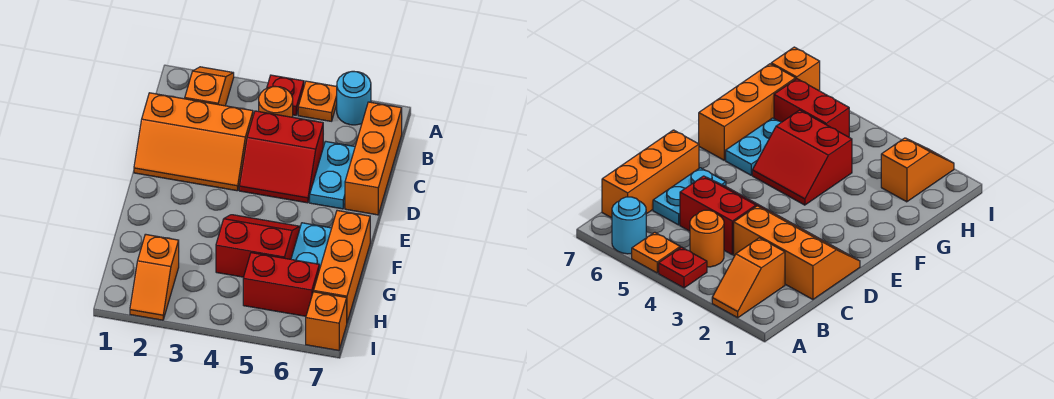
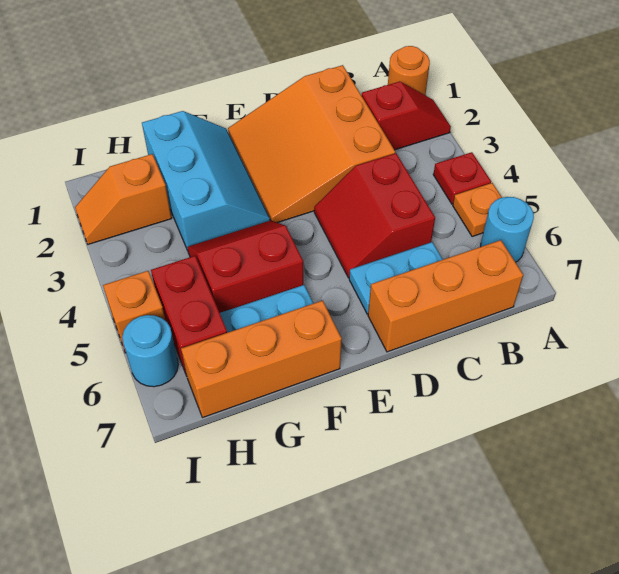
orange slope A2:B2 level 1 top B -> red slope A2:B2 level 1 top B
orange round brick B4 level 1 -> orange round brick A1 level 1
orange slope C1:D3 level 1 top C -> orange slope C1:E3 level 1 top C
none -> cyan slope F1:G3 level 1 top G
red slope F4:G5 level 1 top G -> red slope F4:G5 level 1 top 5
none -> cyan round brick I6 level 1
orange brick I7 level 1 -> orange brick I5 level 1

